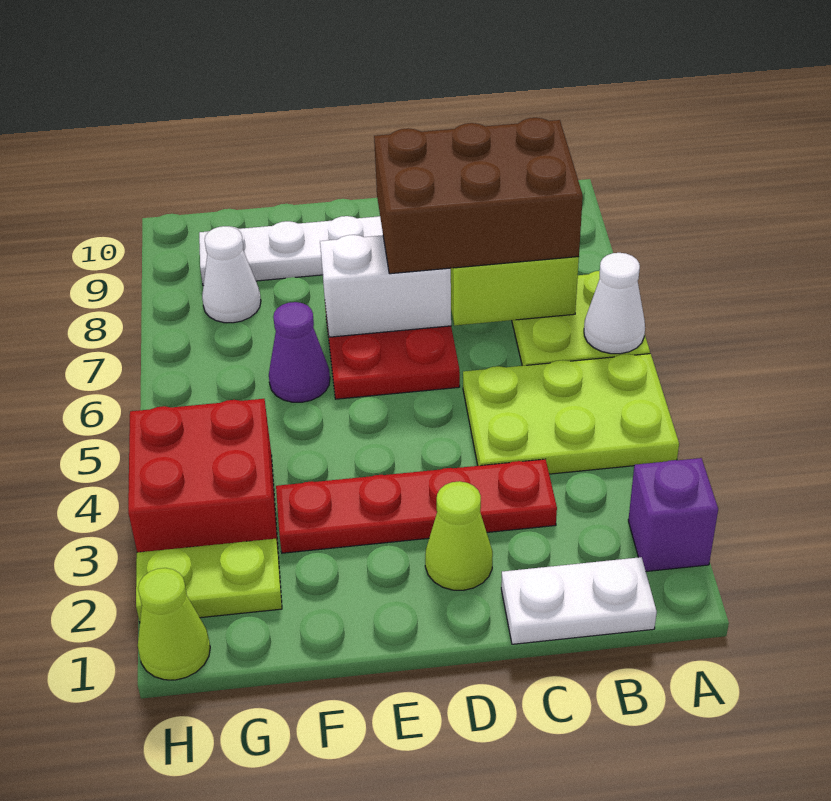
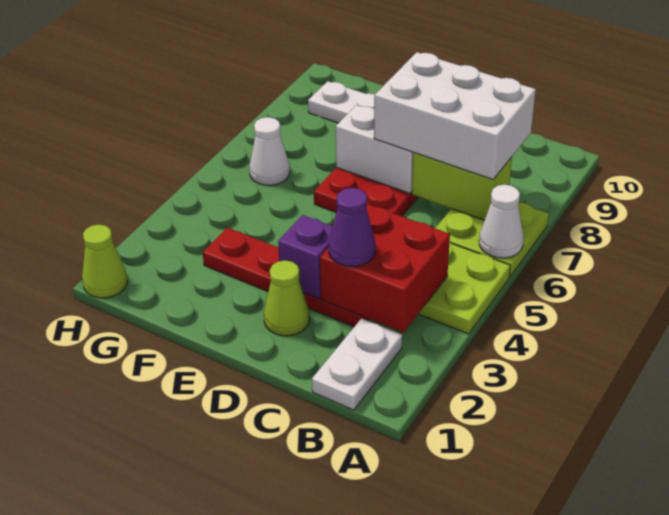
purple brick A2 level 1 -> purple brick D3 level 2
white plate B1:C1 level 1 -> white plate B1:B2 level 1
brown brick B7:D8 level 3 -> white brick B7:D8 level 3
purple cone F6 level 1 -> purple cone C3 level 3
lime plate G2:H2 level 1 -> none
red brick G3:H4 level 1 -> red brick B3:C4 level 2
white cone G8 level 1 -> white cone G6 level 1

